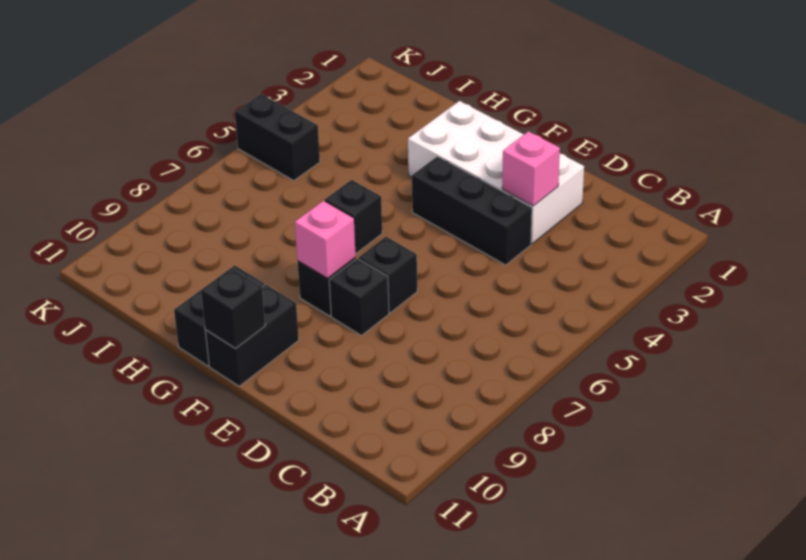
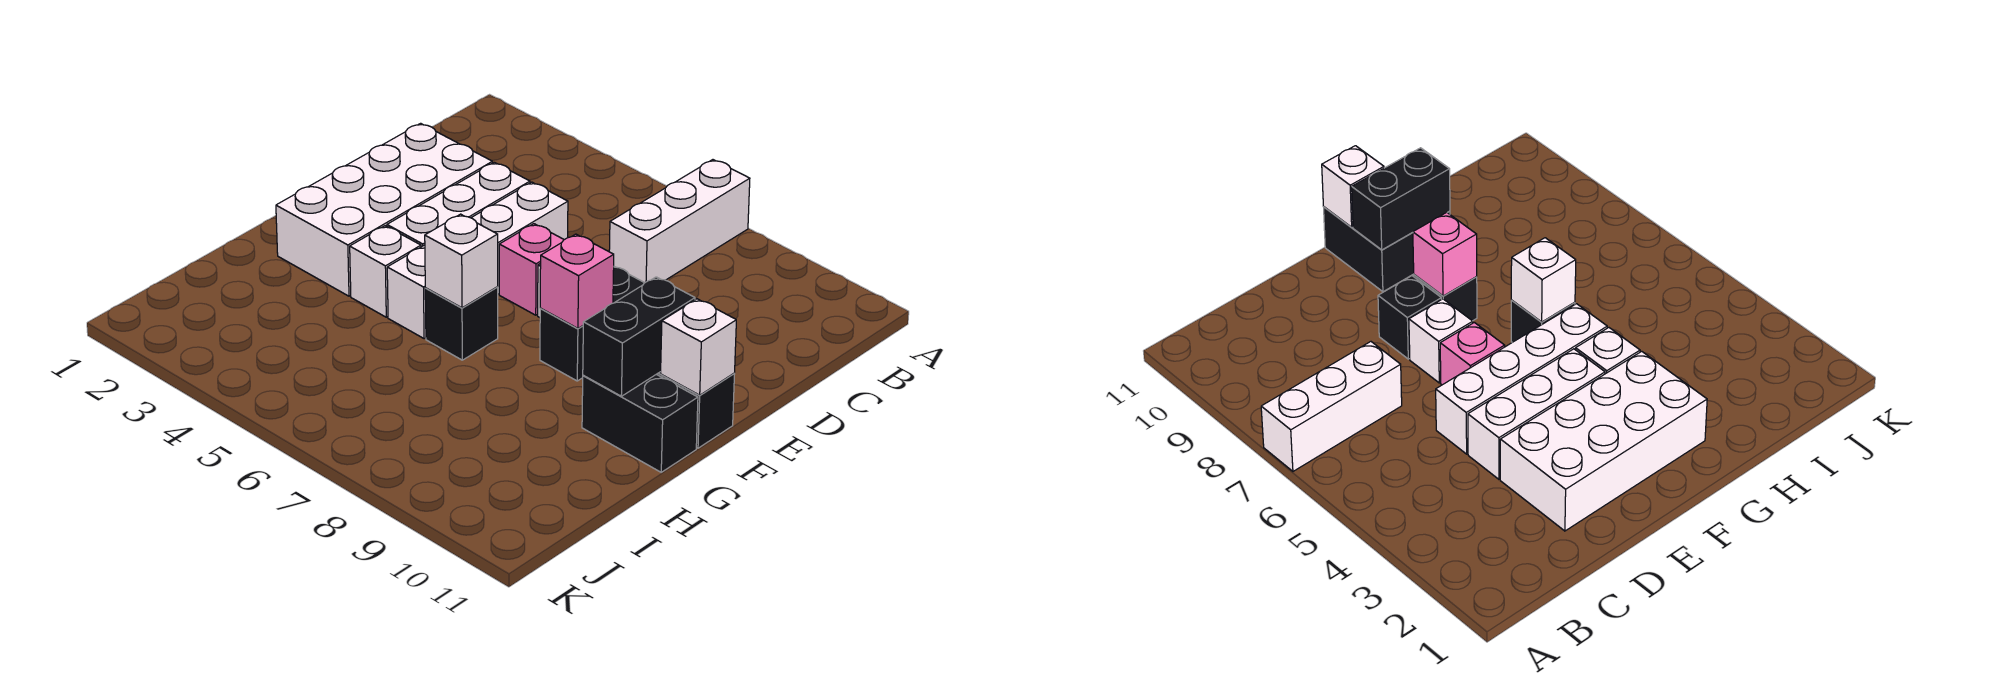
none -> white brick A7:C7 level 1
pink brick D3 level 2 -> pink brick E6 level 1
black brick D4:F4 level 1 -> white brick D4:F4 level 1
none -> white brick D5:G5 level 1
black brick E7 level 1 -> white brick E7 level 1
black brick F11 level 2 -> white brick F11 level 2
none -> white brick G4 level 1
none -> white brick G6 level 2
black brick J5:K5 level 1 -> black brick F10:G10 level 2

